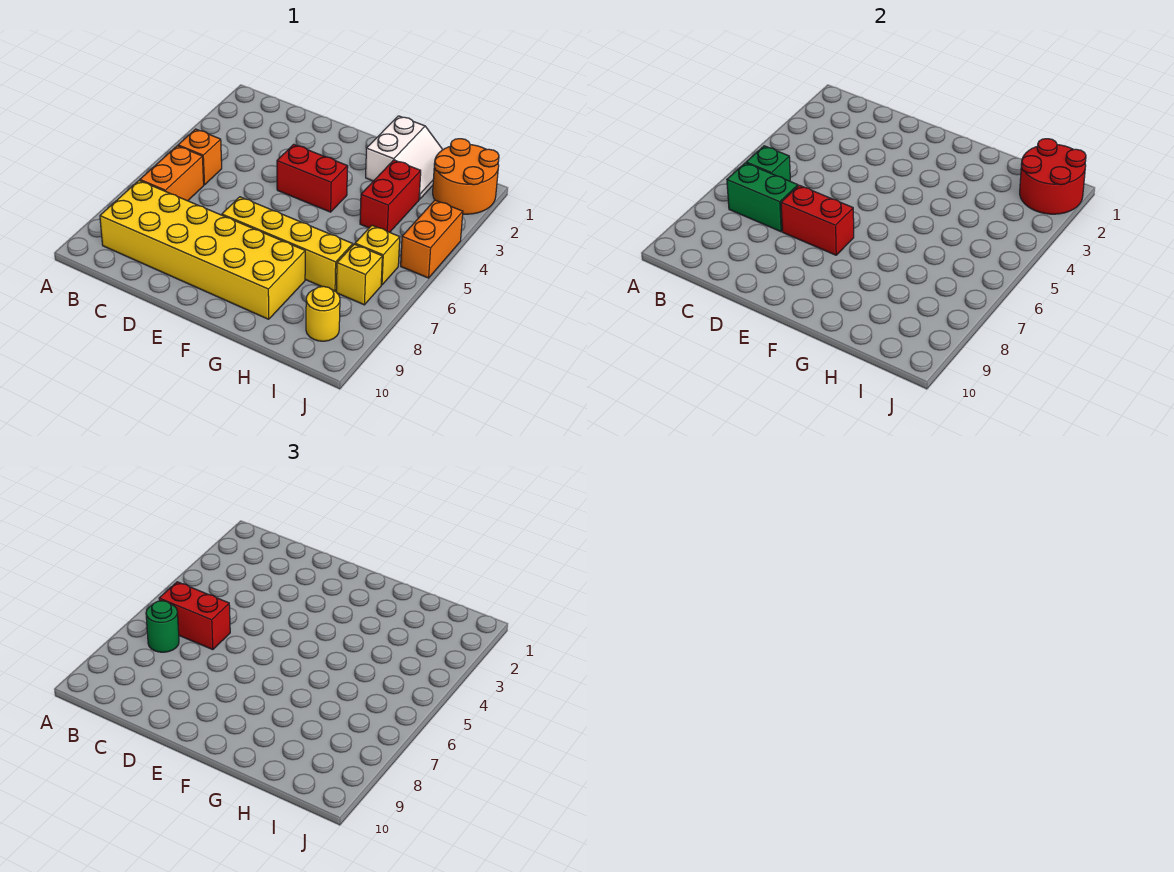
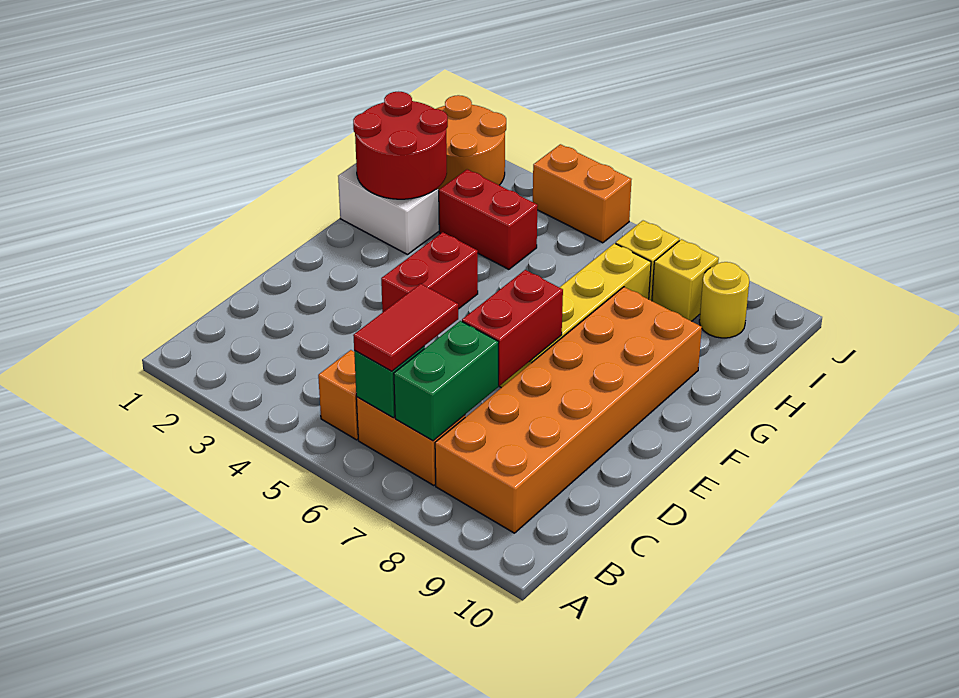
red brick B6:C6 level 3 -> red tile B6:C6 level 3
green round brick B7 level 3 -> none
yellow brick B8:G9 level 1 -> orange brick B8:G9 level 1
red round brick I1:J2 level 2 -> red round brick G1:H2 level 2
yellow brick I6 level 1 -> yellow brick I8 level 1

